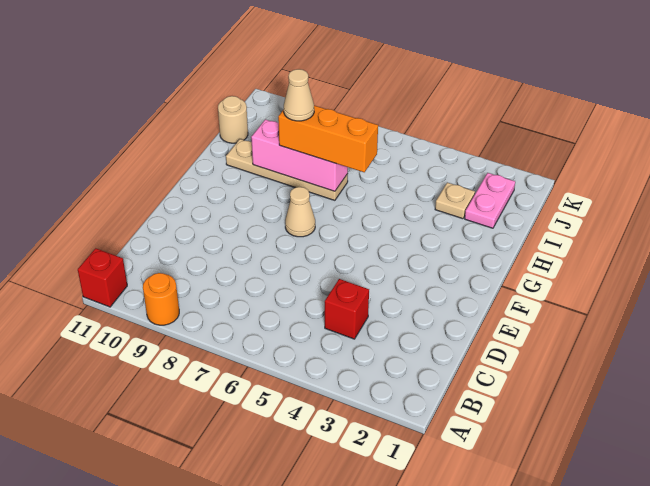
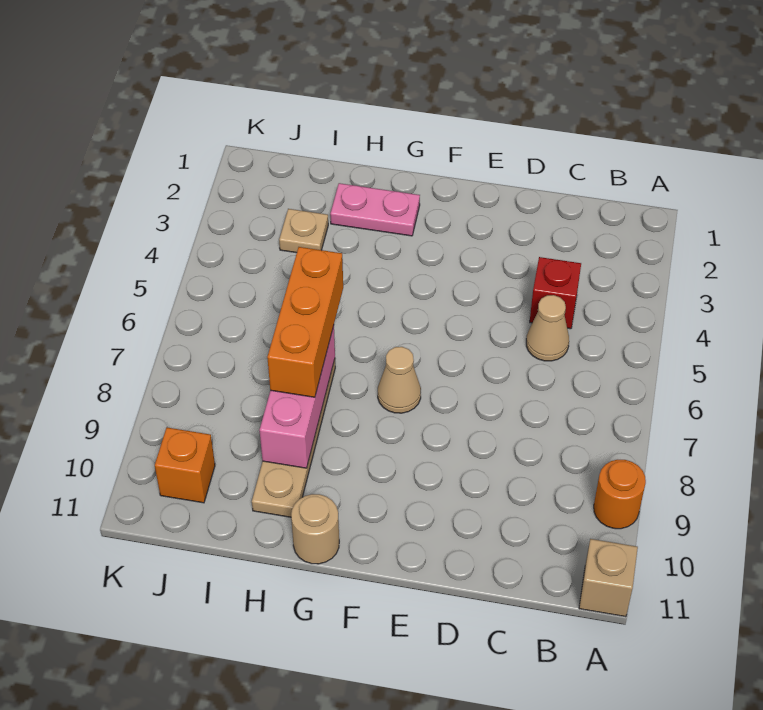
red brick A11 level 1 -> tan brick A11 level 1
tan cone H8 level 4 -> tan cone C5 level 1
pink plate I2:J2 level 1 -> pink plate G2:H2 level 1
tan round brick I11 level 1 -> tan round brick G11 level 1
none -> orange brick J10 level 1

